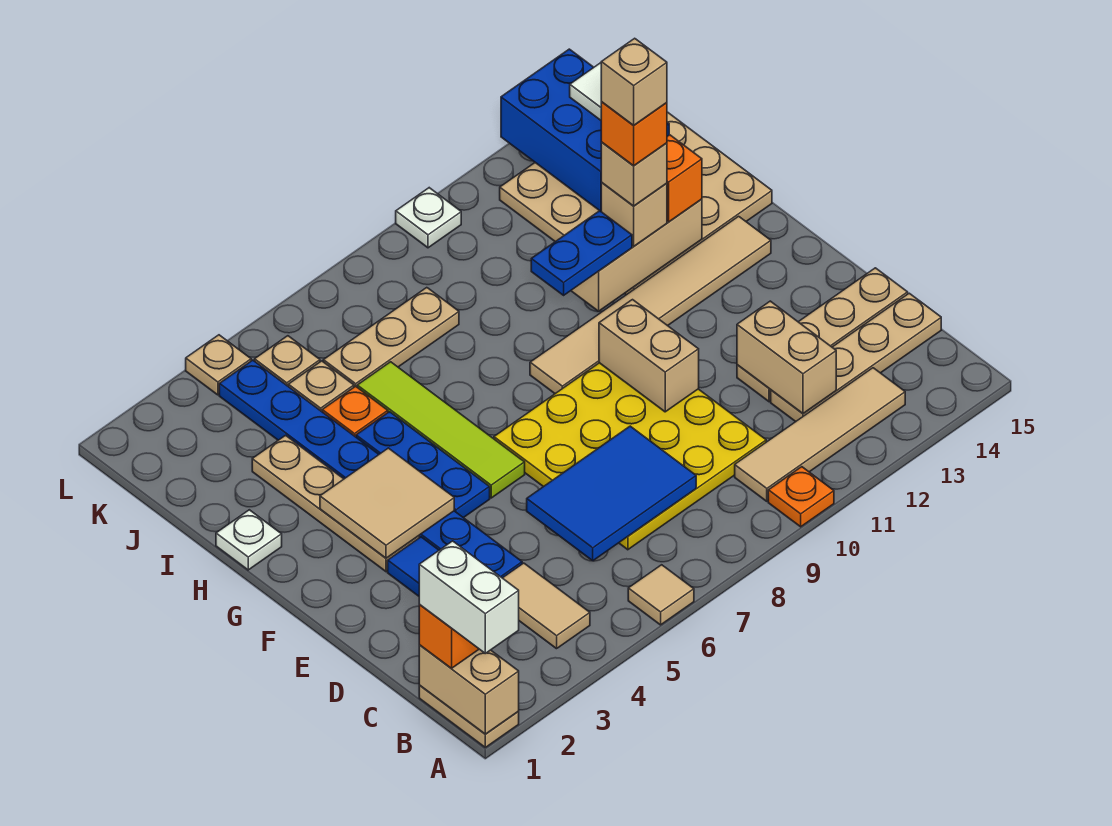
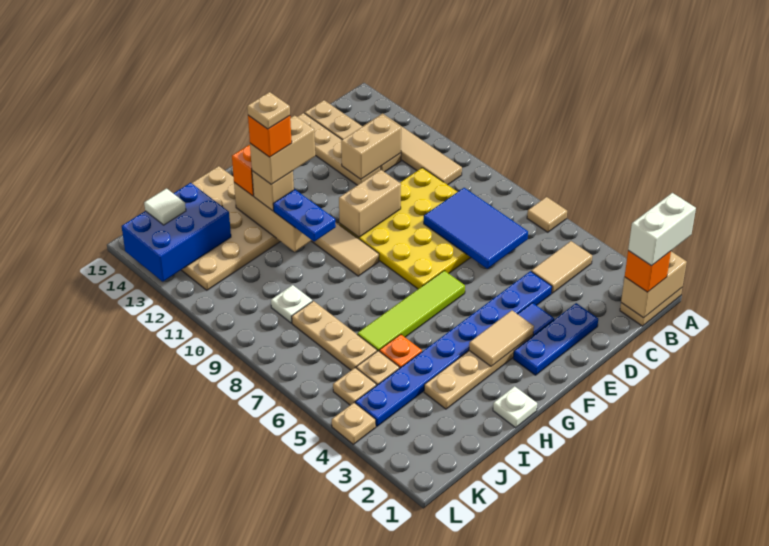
orange plate A10 level 1 -> none
tan tile F3:G4 level 2 -> tan tile F3:G3 level 2
blue plate F5:H5 level 1 -> blue plate D2:F2 level 1
tan brick H12 level 4 -> tan brick G12:H12 level 4
tan brick H12 level 6 -> tan plate H12 level 6
white plate L10 level 1 -> white plate J9 level 1

